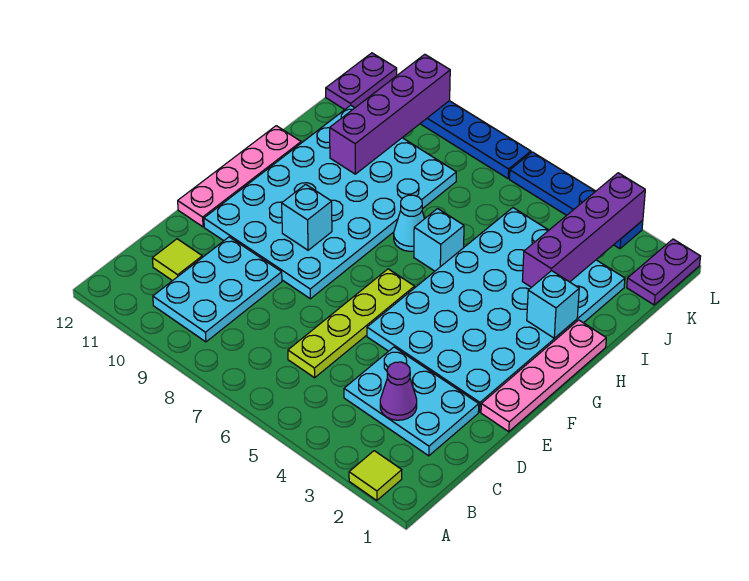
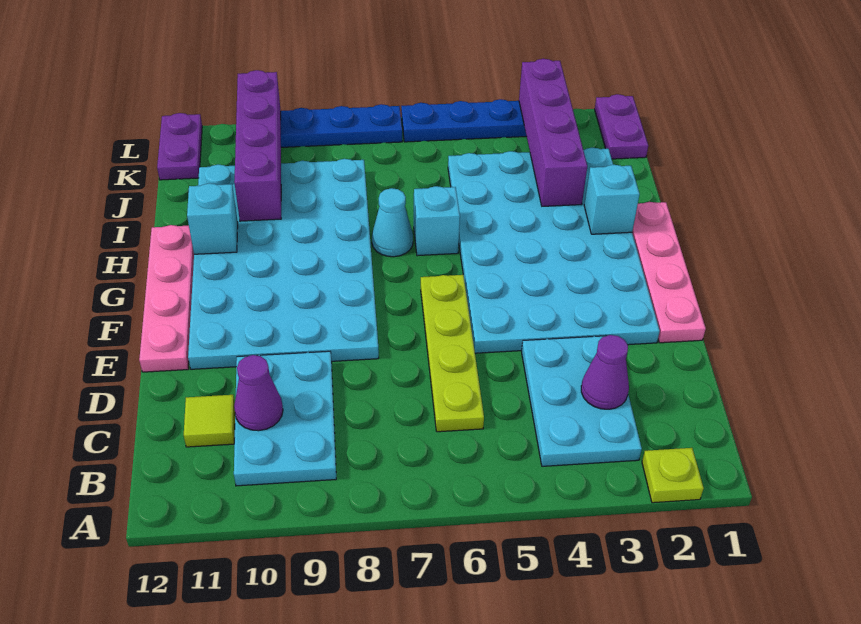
lime tile A2 level 1 -> lime plate A2 level 1
cyan plate C2:D4 level 1 -> cyan plate B3:D4 level 1
none -> purple cone C10 level 2
cyan brick F9 level 2 -> cyan brick H11 level 2

